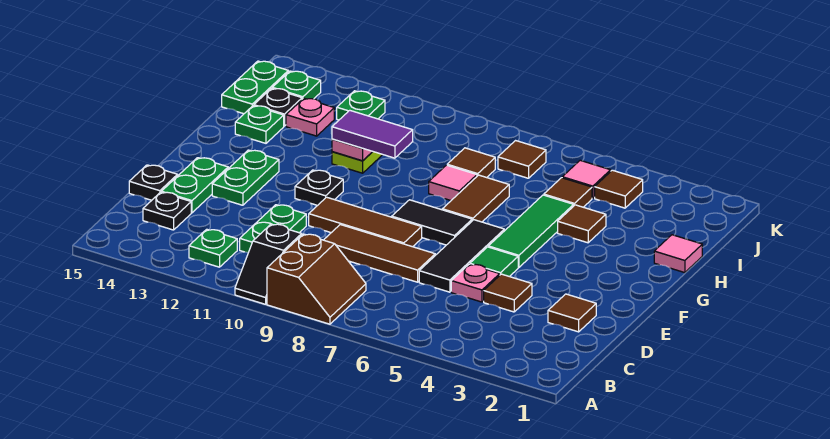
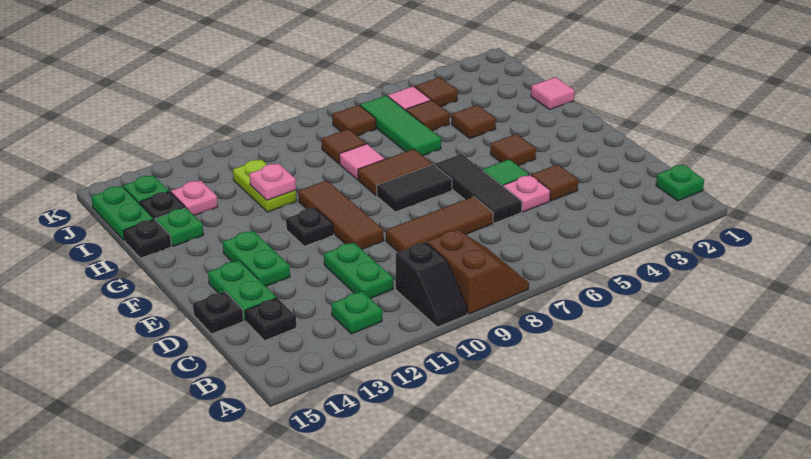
brown tile D2 level 1 -> brown tile F4 level 1
brown tile E8:E10 level 1 -> brown tile E10:G10 level 1
green tile F5:H5 level 1 -> green tile H6:J6 level 1
brown tile G7:H7 level 1 -> brown tile G7:G8 level 1
purple tile H10:H11 level 3 -> none
none -> black plate H15 level 1
green plate J12 level 1 -> green plate B1 level 1

